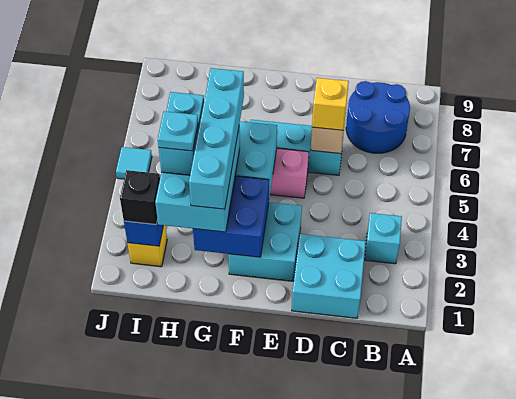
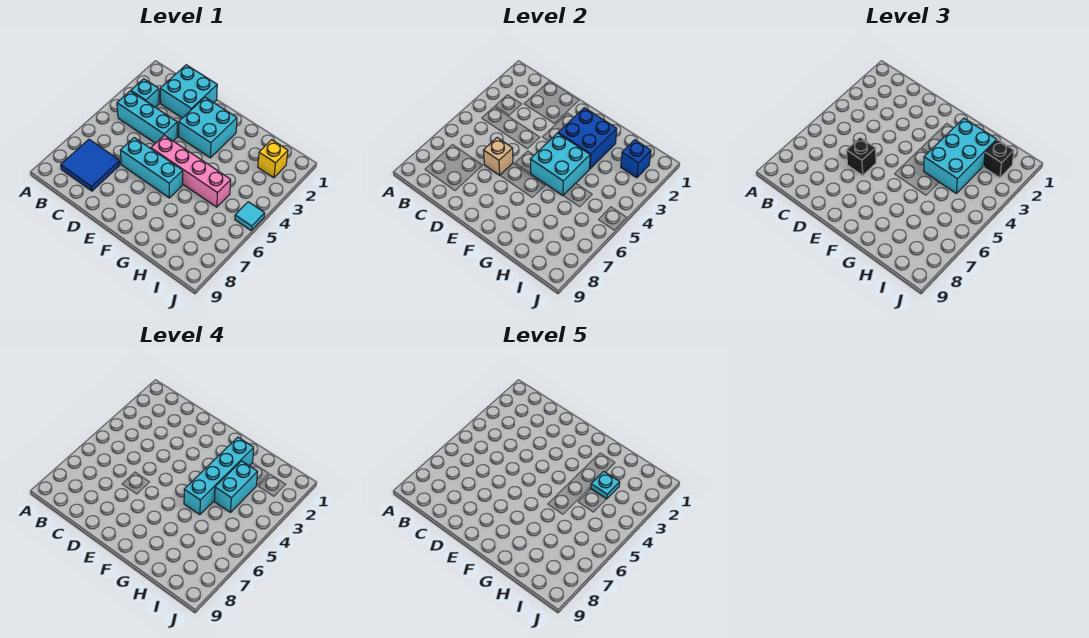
none -> cyan brick B4:D4 level 1
blue round brick B7:C8 level 1 -> blue tile B7:C8 level 1
yellow brick D6 level 3 -> black brick D6 level 3

